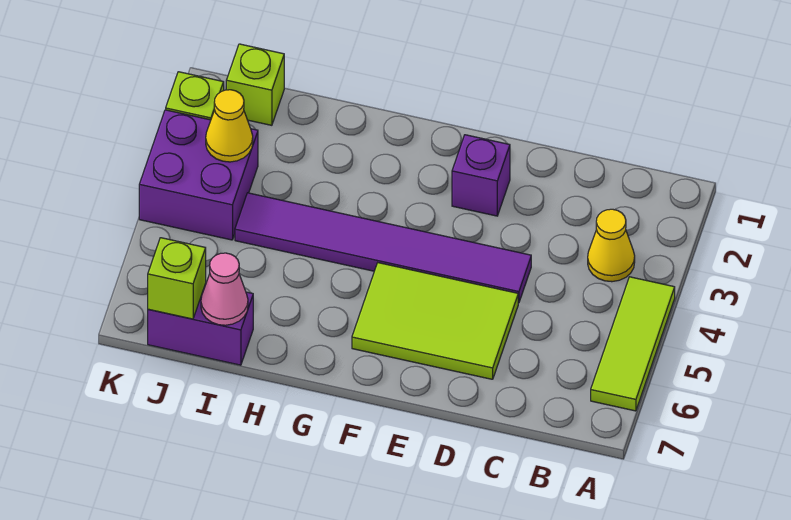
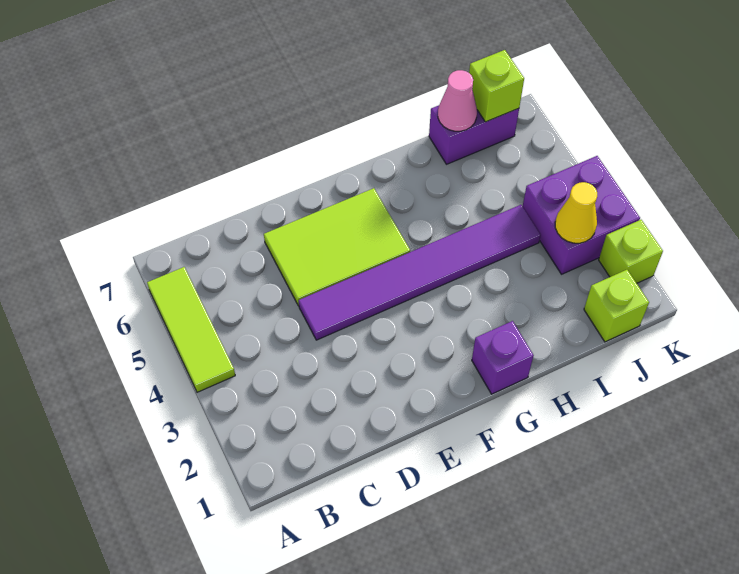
yellow cone B3 level 1 -> none
purple brick E2 level 1 -> purple brick G1 level 1

